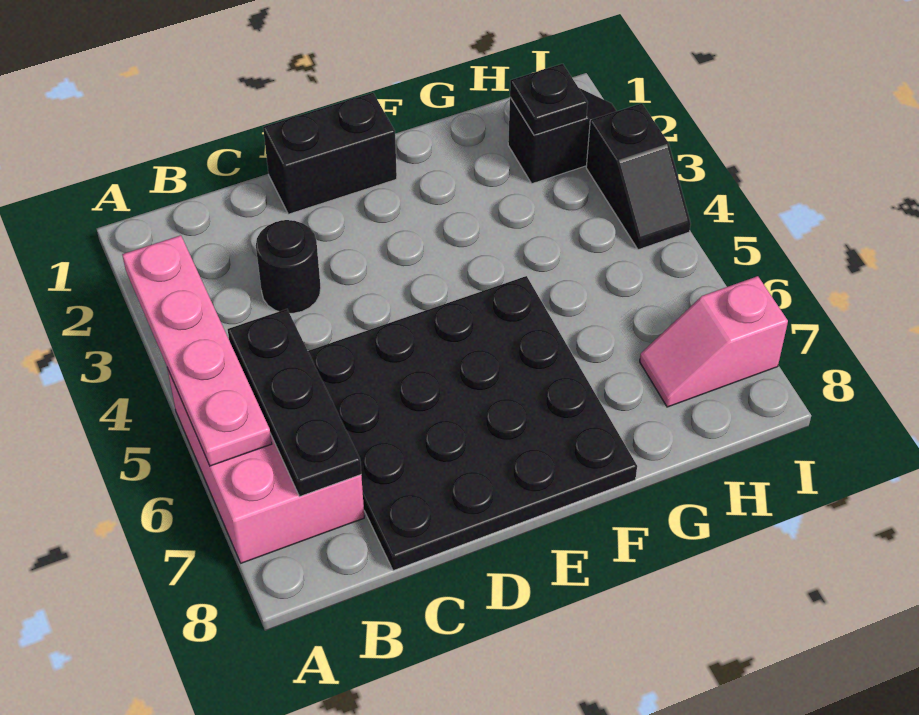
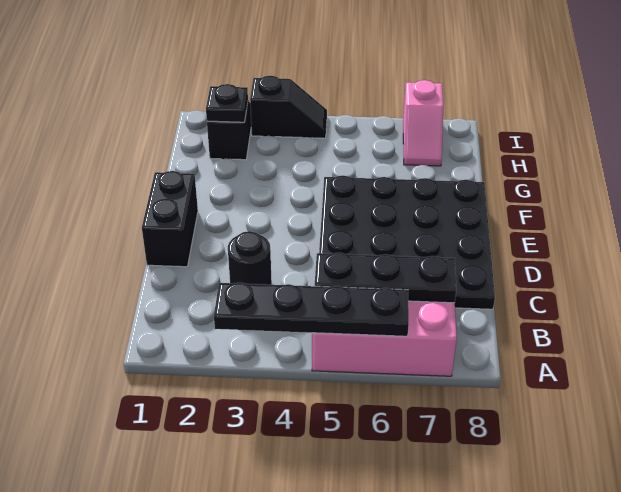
pink plate A3:A6 level 2 -> black plate A3:A6 level 2

